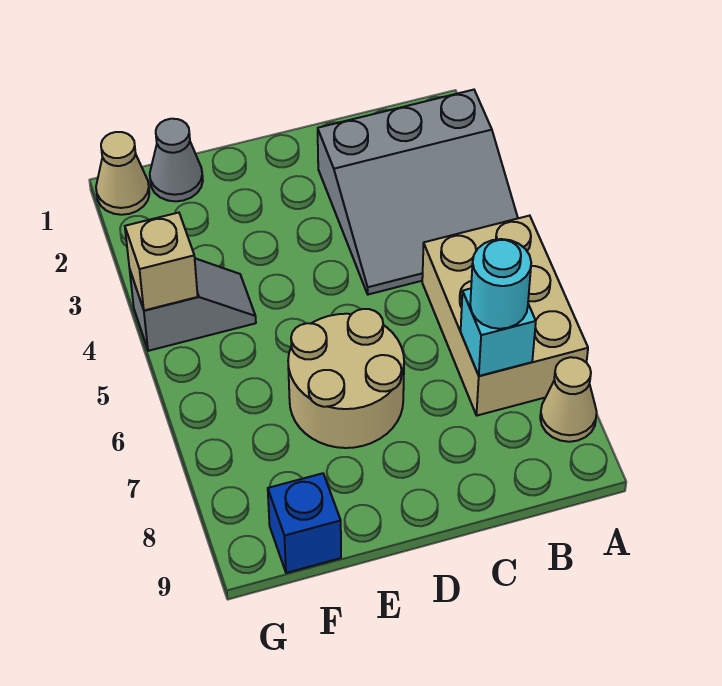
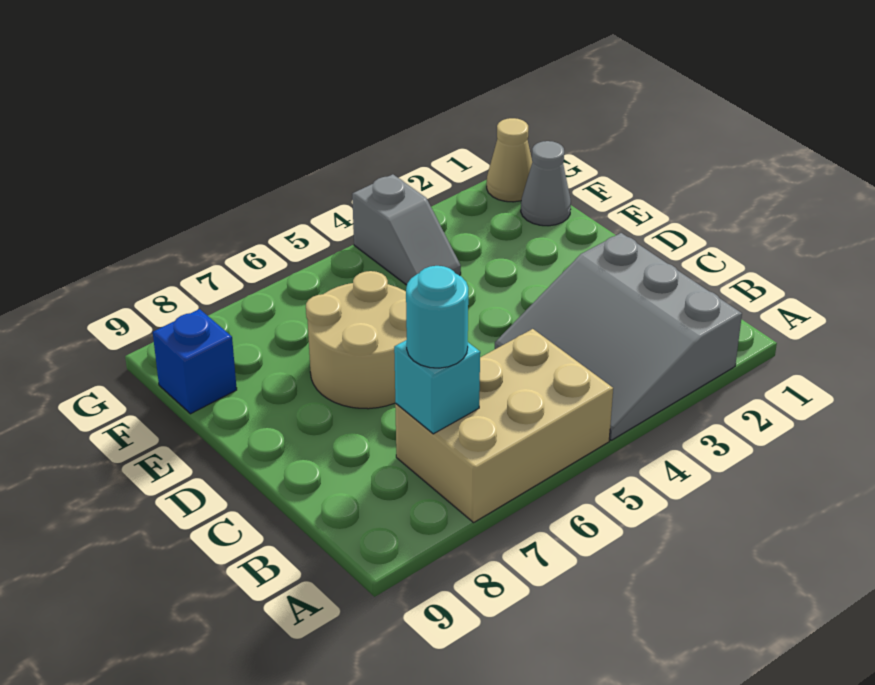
tan cone A8 level 1 -> none
tan brick G4 level 2 -> none

